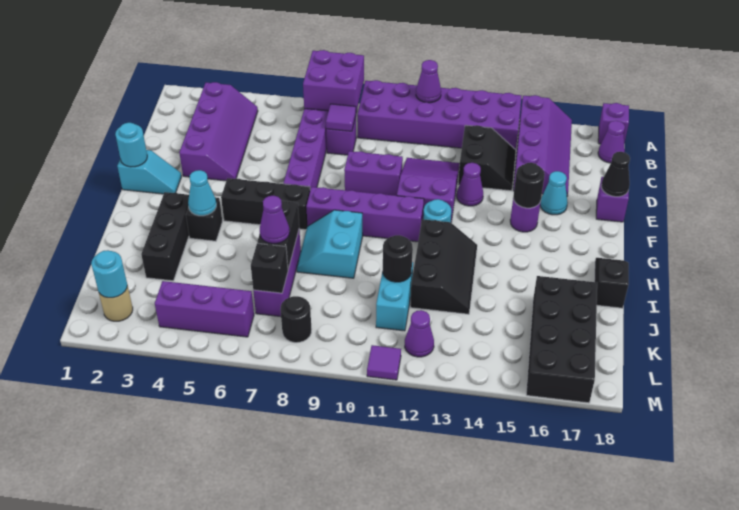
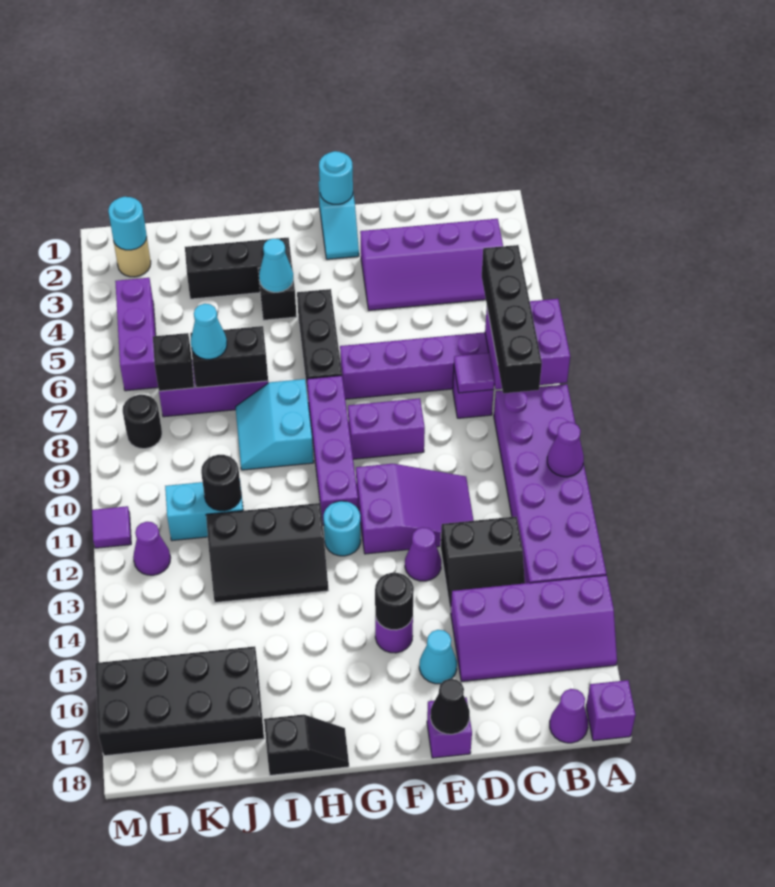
none -> black brick B6:B9 level 3
purple brick E9:E10 level 1 -> purple brick E9:F9 level 1
cyan slope H8:I9 level 1 top 9 -> cyan slope H8:I9 level 1 top H
purple cone J7 level 3 -> cyan cone J7 level 3

